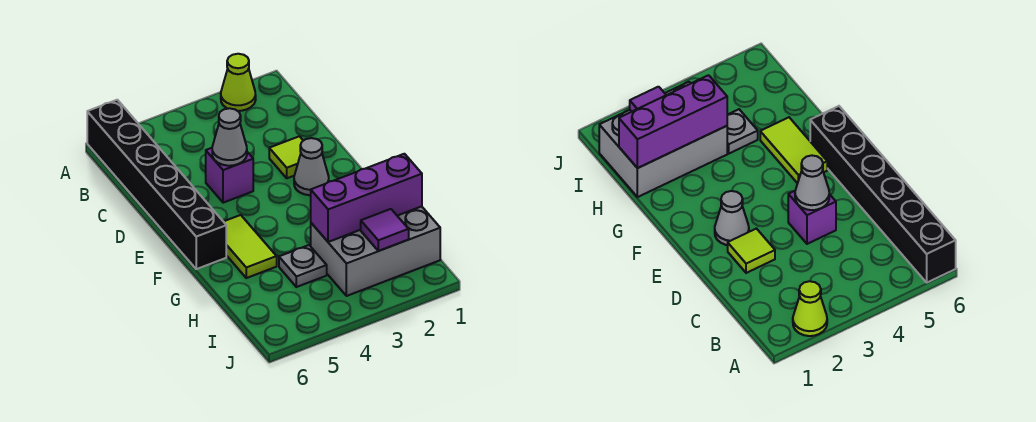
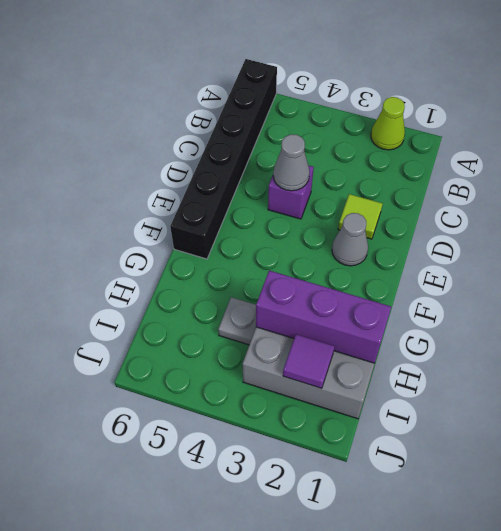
lime tile F5:G5 level 1 -> none

